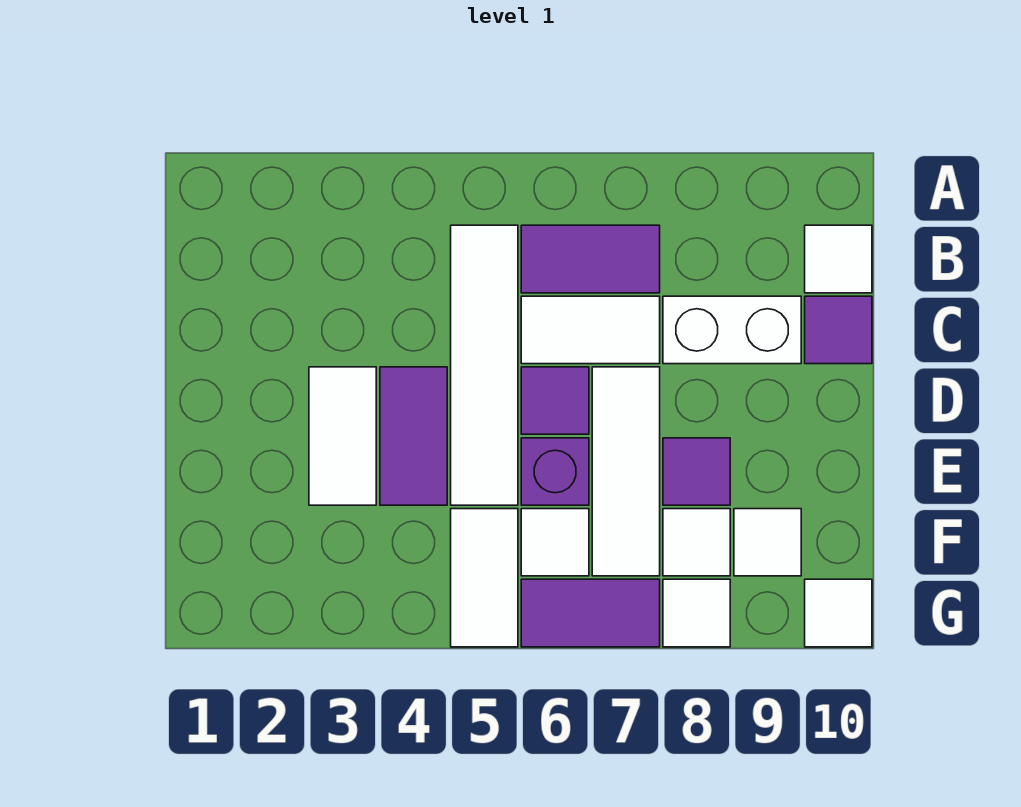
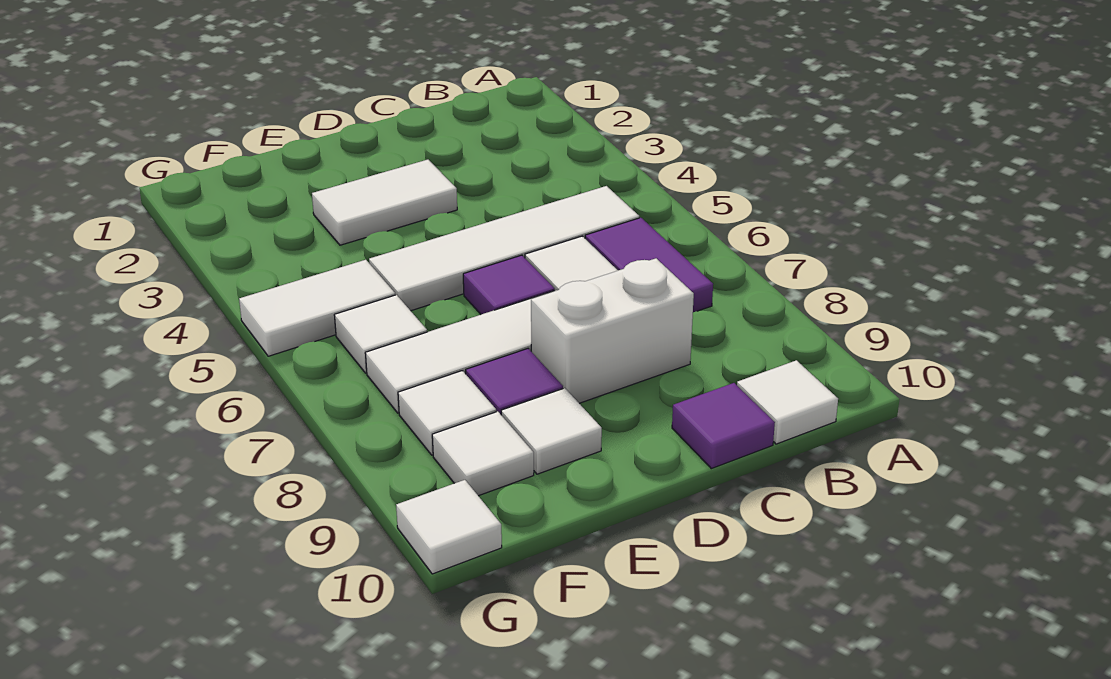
white brick C8:C9 level 1 -> white brick C8:D8 level 1
purple tile D4:E4 level 1 -> none
purple brick E6 level 1 -> none
purple tile G6:G7 level 1 -> none
white tile G8 level 1 -> white tile E9 level 1

